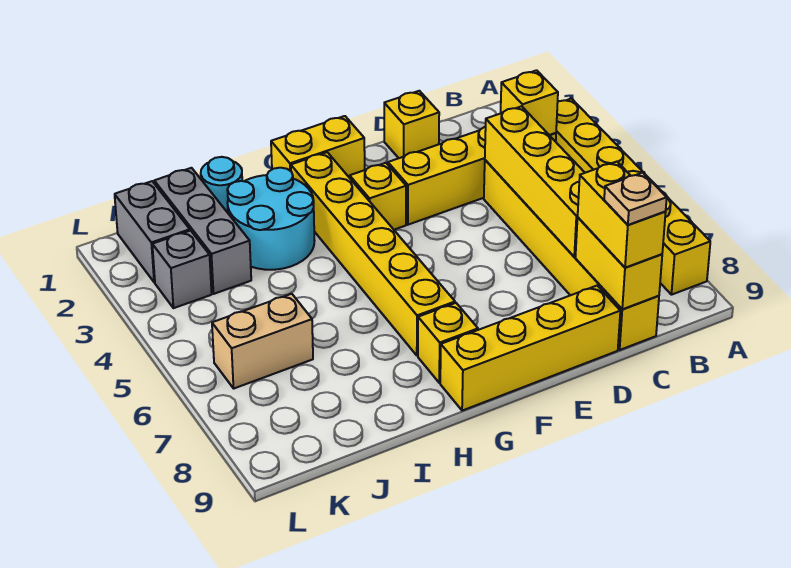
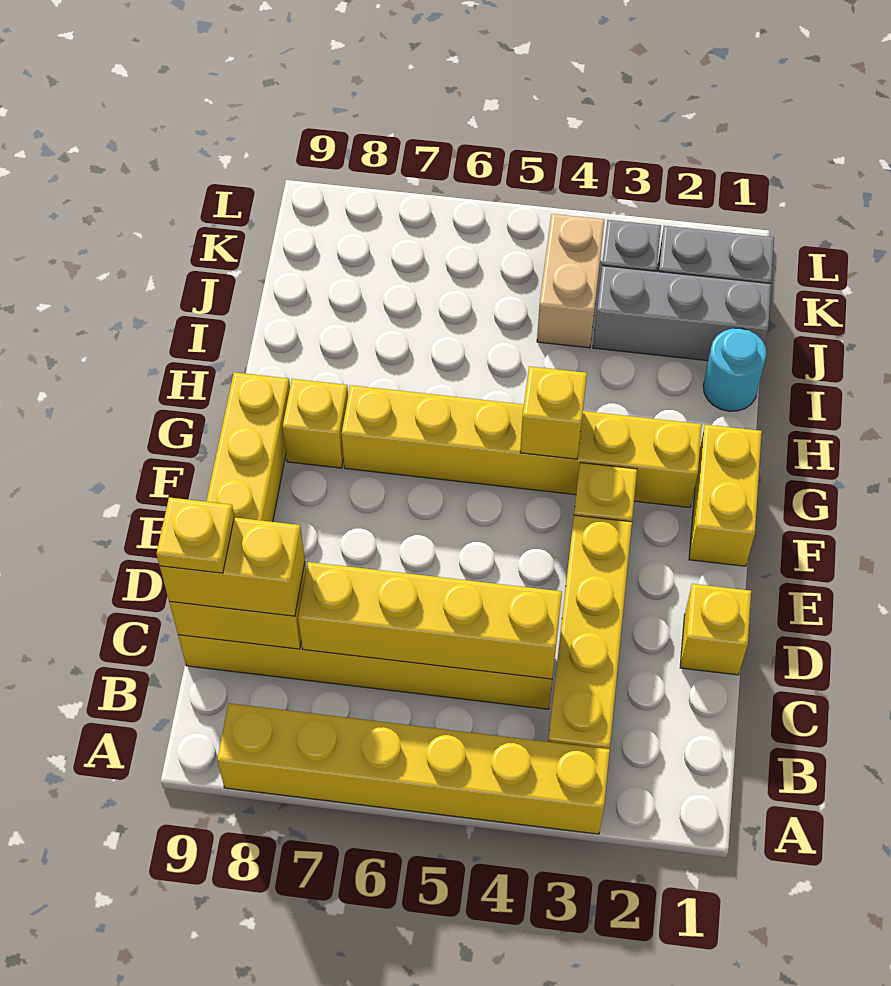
yellow brick B3 level 2 -> yellow brick G4 level 2
tan plate C9 level 4 -> yellow plate C9 level 4
cyan round brick H2:I3 level 1 -> none
tan brick J6:K6 level 1 -> tan brick J4:K4 level 1

